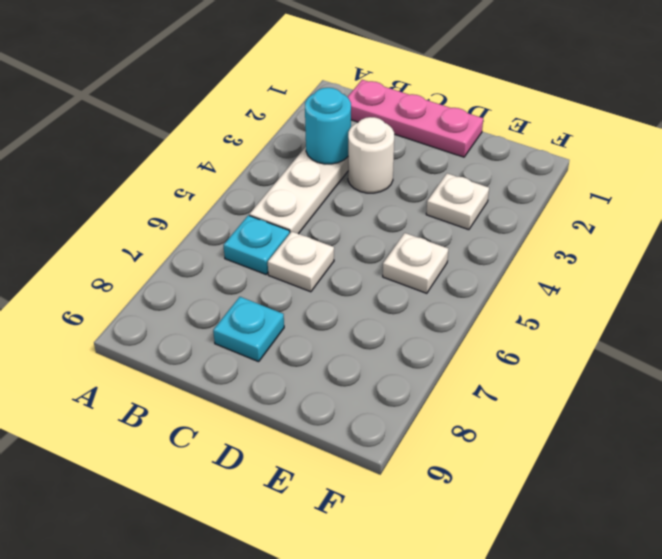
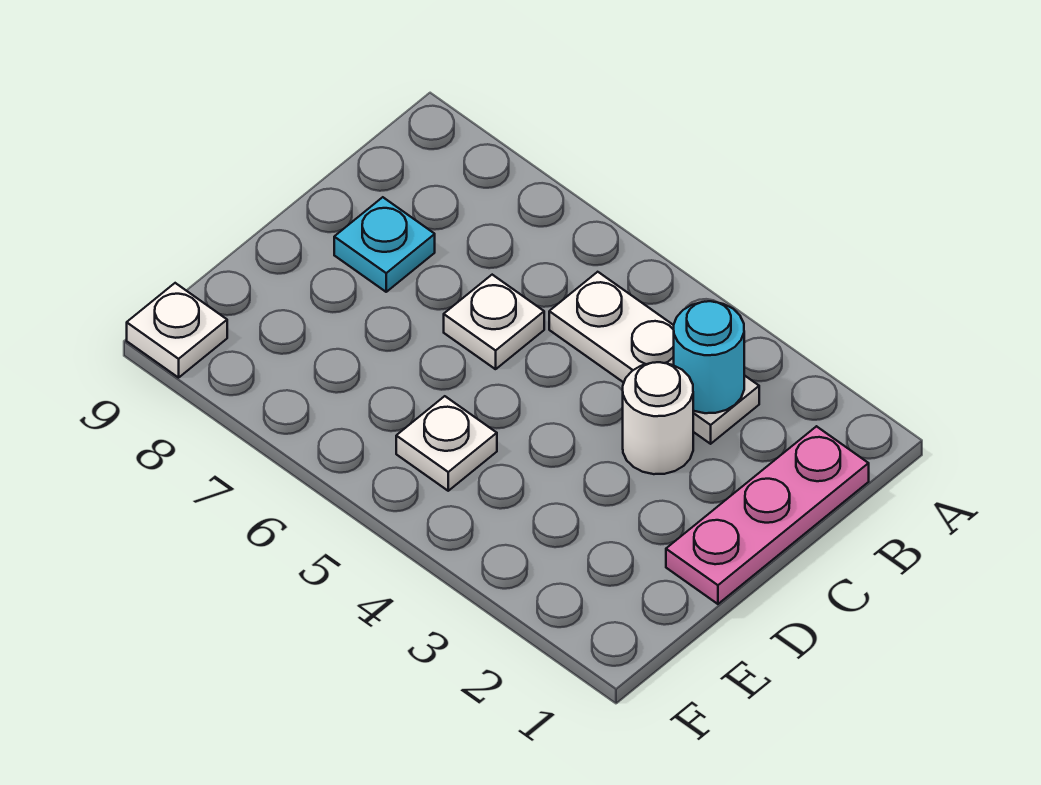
cyan plate B6 level 1 -> none
white plate E3 level 1 -> white plate F9 level 1

